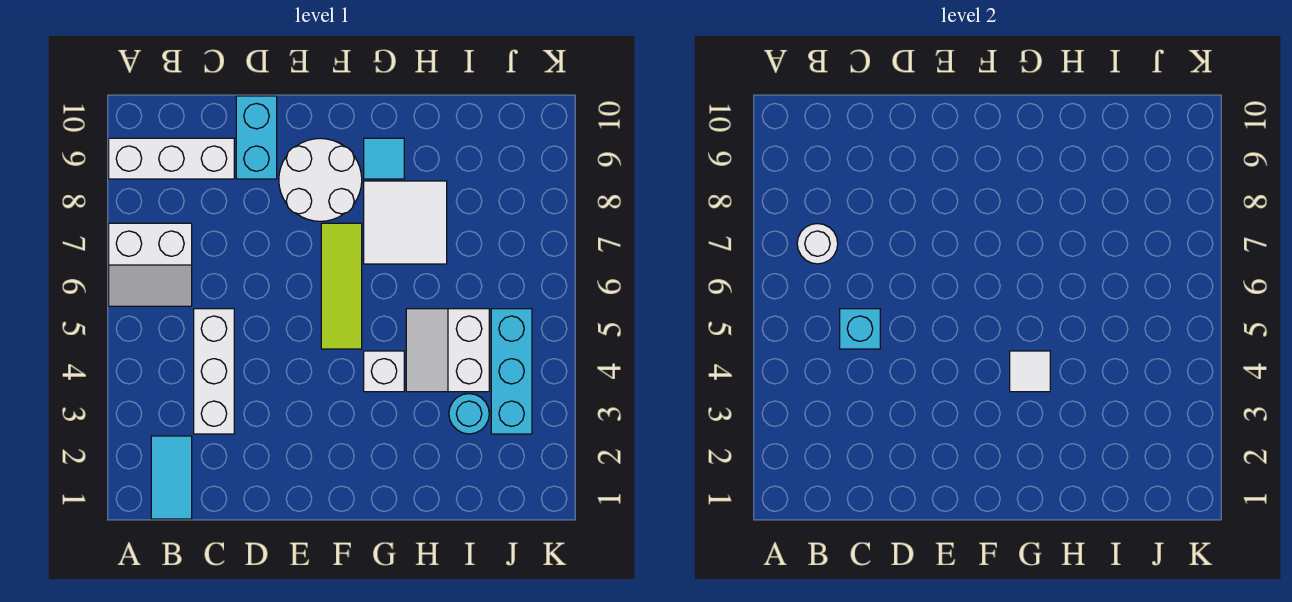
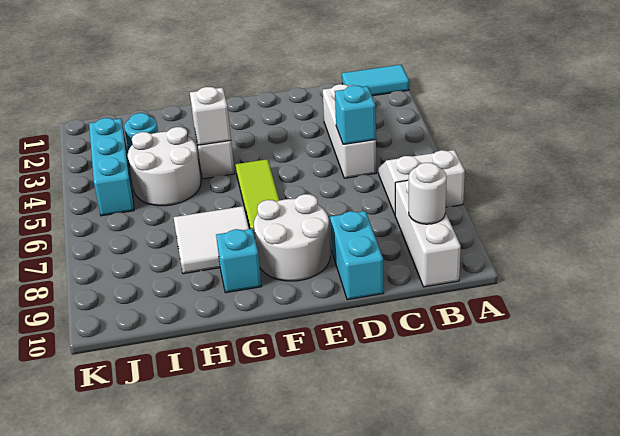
white brick A9:C9 level 1 -> white brick B8:B10 level 1
cyan tile B1:B2 level 1 -> cyan tile A1:B1 level 1
white round brick B7 level 2 -> white round brick B9 level 2
white tile G4 level 2 -> white brick G4 level 2
cyan tile G9 level 1 -> cyan brick G9 level 1
white slope H4:I5 level 1 top I -> white round brick H4:I5 level 1

